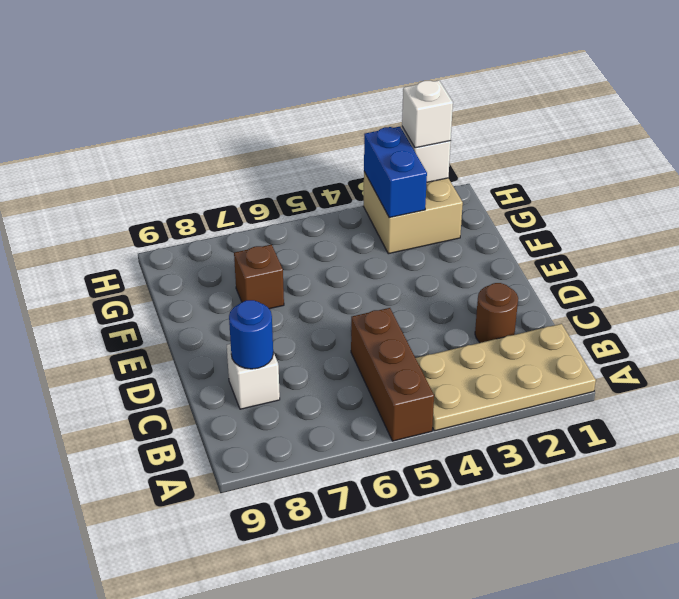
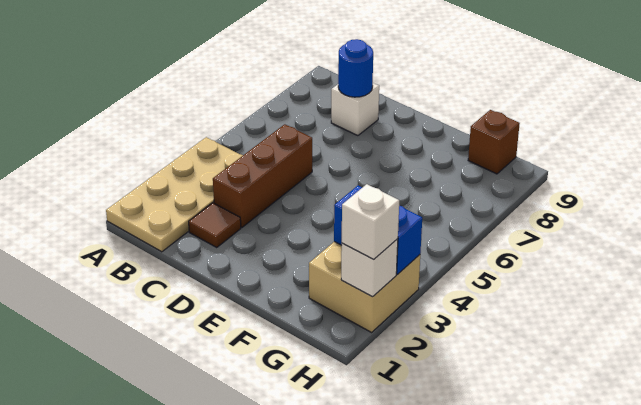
brown brick A5:C5 level 1 -> brown brick C3:C5 level 1
brown round brick C2 level 1 -> brown tile C2 level 1
brown brick F7 level 1 -> brown brick G9 level 1

